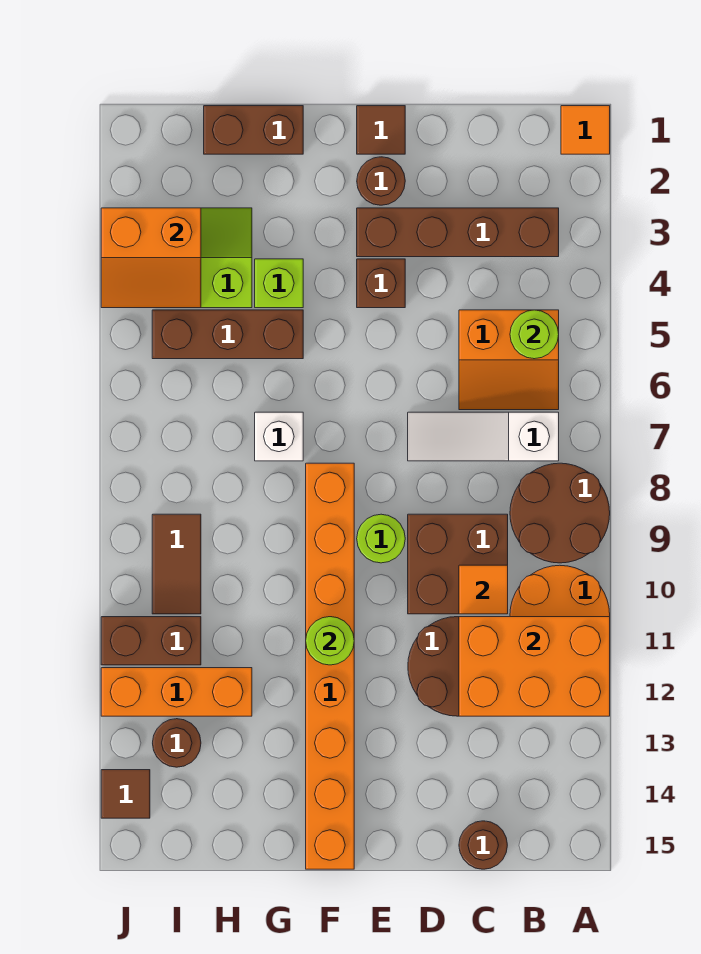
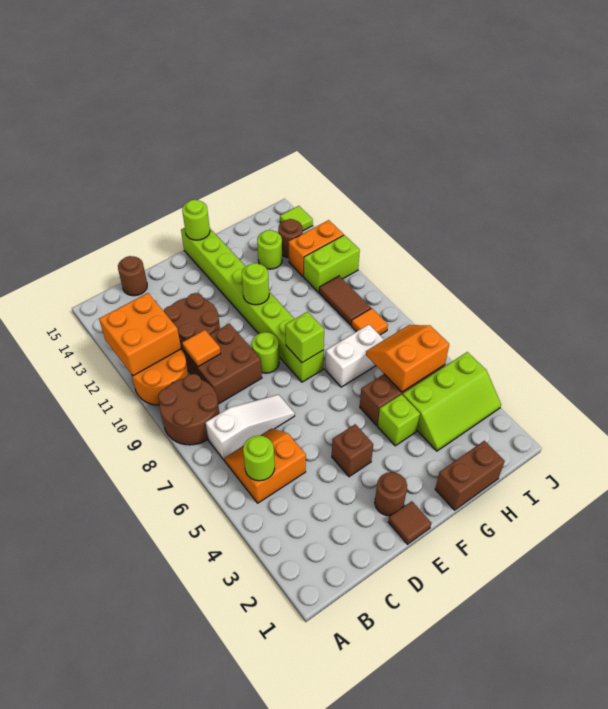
orange tile A1 level 1 -> orange tile I8 level 1
orange brick A11:C12 level 2 -> orange brick A11:B12 level 2
brown brick B3:E3 level 1 -> none
orange brick F8:F15 level 1 -> lime brick F8:F15 level 1
none -> lime brick F8 level 2
none -> lime round brick F15 level 2
white brick G7 level 1 -> white brick G7:H7 level 1
orange brick H12:J12 level 1 -> orange brick I12:J12 level 1
none -> lime round brick H13 level 1
orange slope I3:J4 level 2 top 3 -> orange slope H5:I6 level 2 top 5
brown brick I11:J11 level 1 -> lime brick I11:J11 level 1
brown tile J14 level 1 -> lime tile J14 level 1

